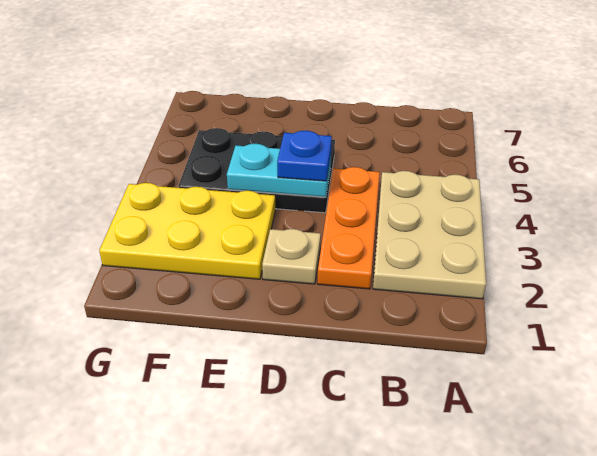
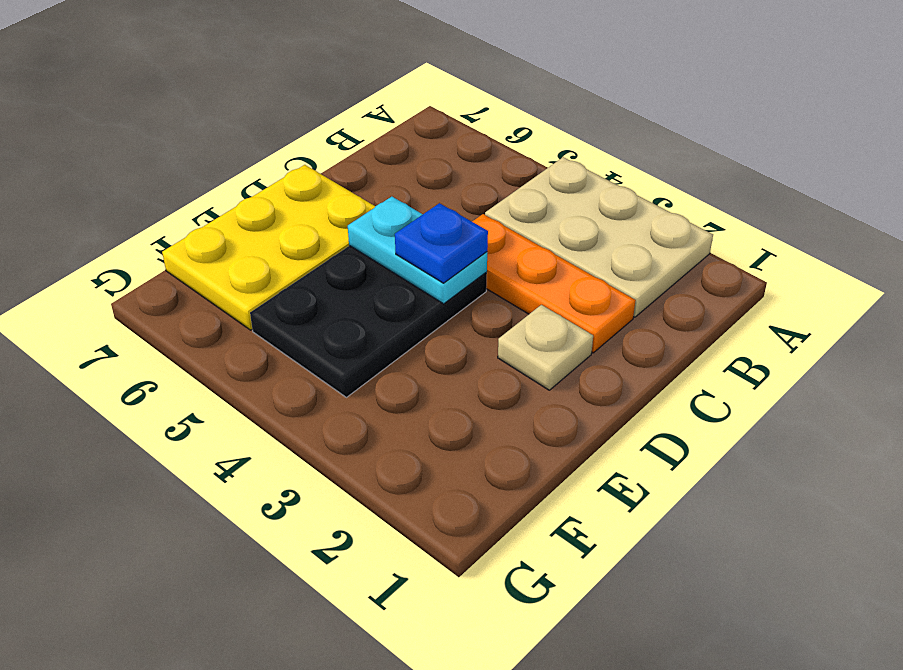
cyan plate D4:E4 level 2 -> cyan plate D4:D5 level 2
yellow plate E2:G3 level 1 -> yellow plate D6:F7 level 1

